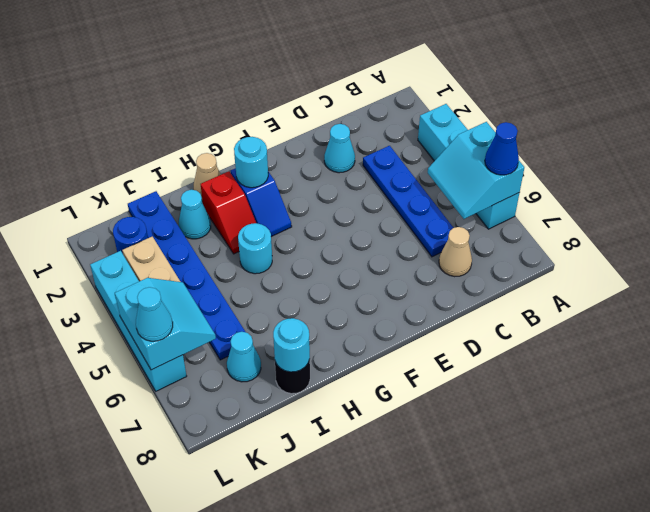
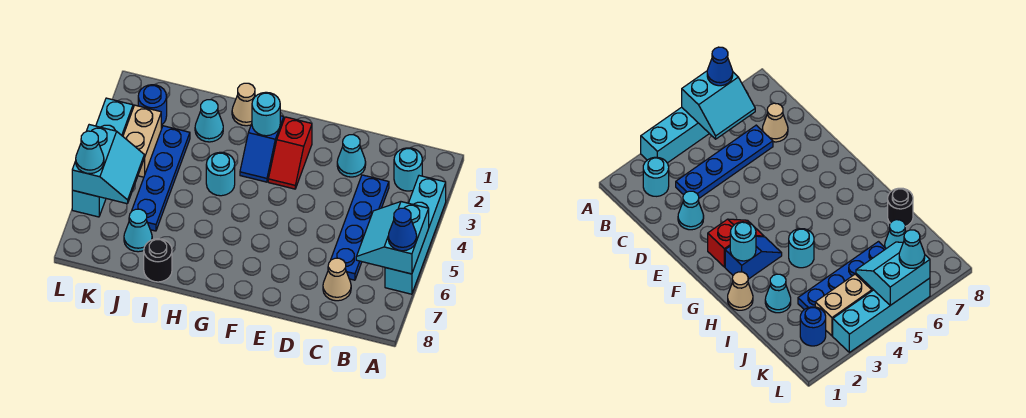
red slope H2:H3 level 1 top 2 -> red slope F2:F3 level 1 top 2
cyan round brick I8 level 2 -> cyan round brick B2 level 1
blue plate J1:J6 level 1 -> blue plate J3:J6 level 1

